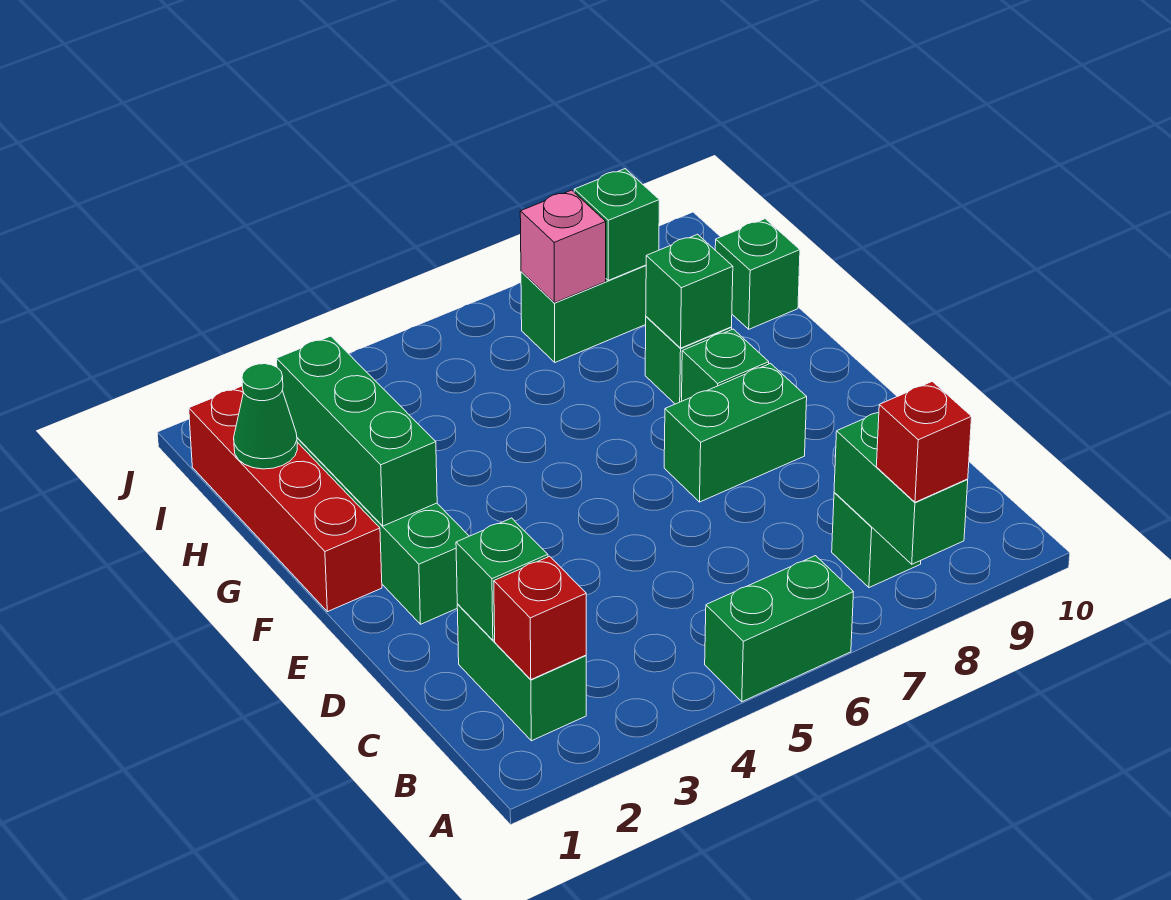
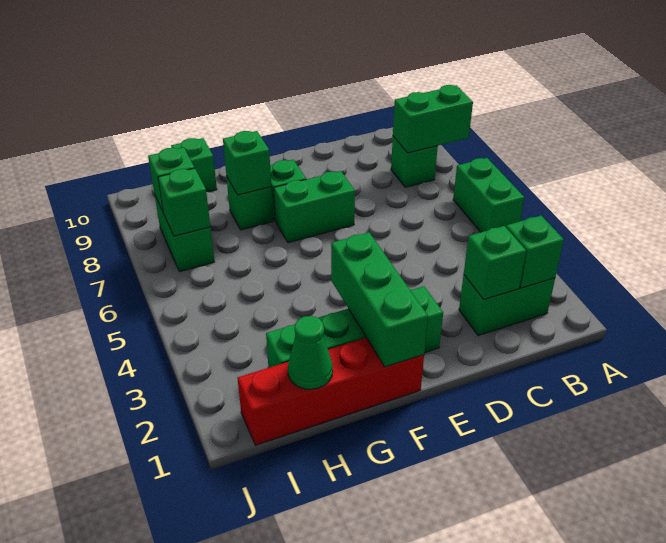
red brick A8 level 3 -> none
red brick B2 level 2 -> green brick B2 level 2
green brick E7:E8 level 1 -> green brick E7:F7 level 1
green brick F2:H2 level 2 -> green brick F1:F3 level 2
pink brick I7 level 2 -> green brick I7 level 2

